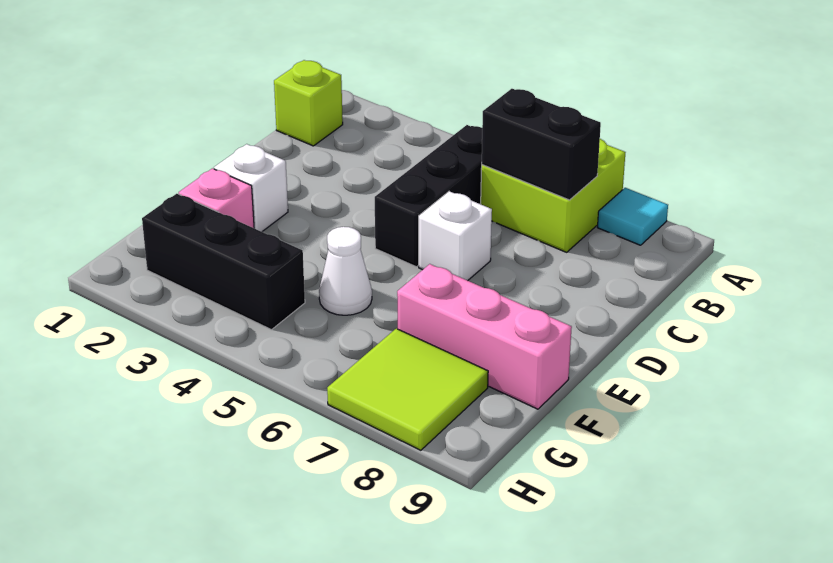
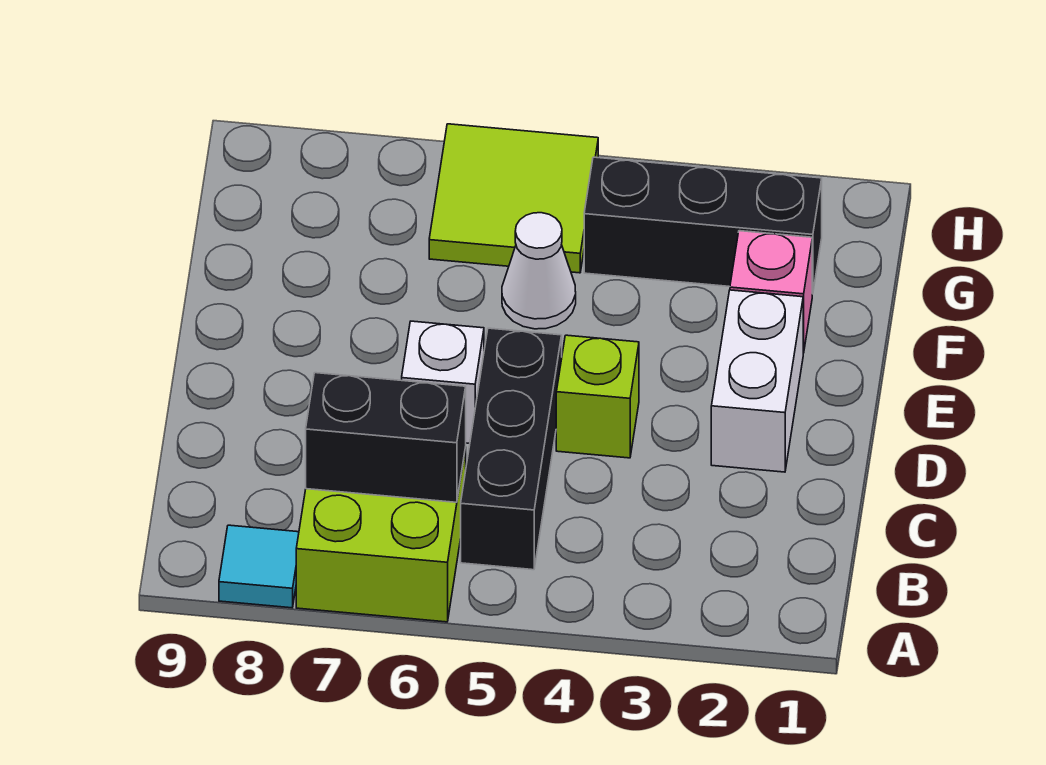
lime brick B1 level 1 -> lime brick D4 level 1
white brick E2 level 1 -> white brick D2:E2 level 1
pink brick F7:F9 level 1 -> none
lime tile G7:H8 level 1 -> lime tile G5:H6 level 1

